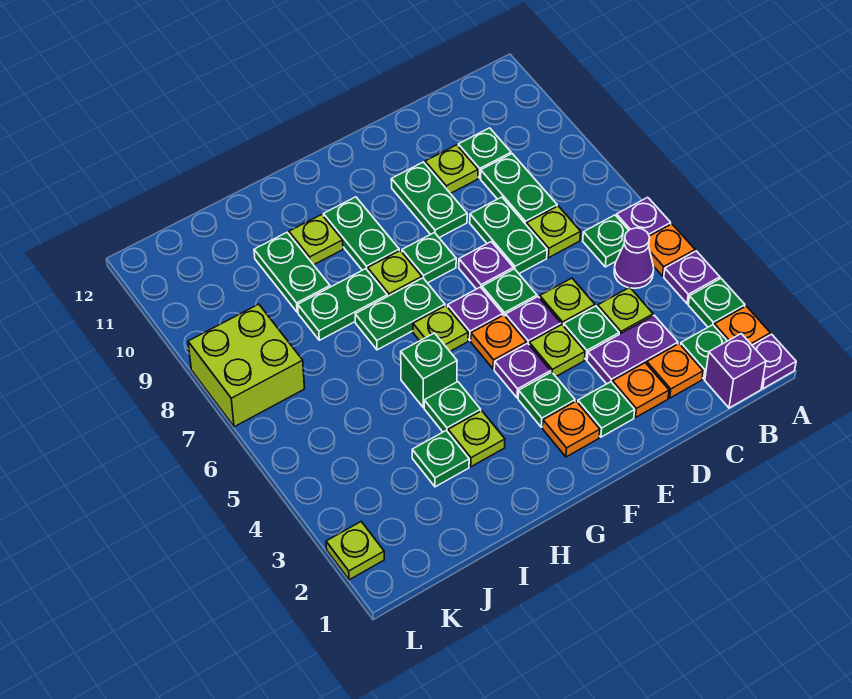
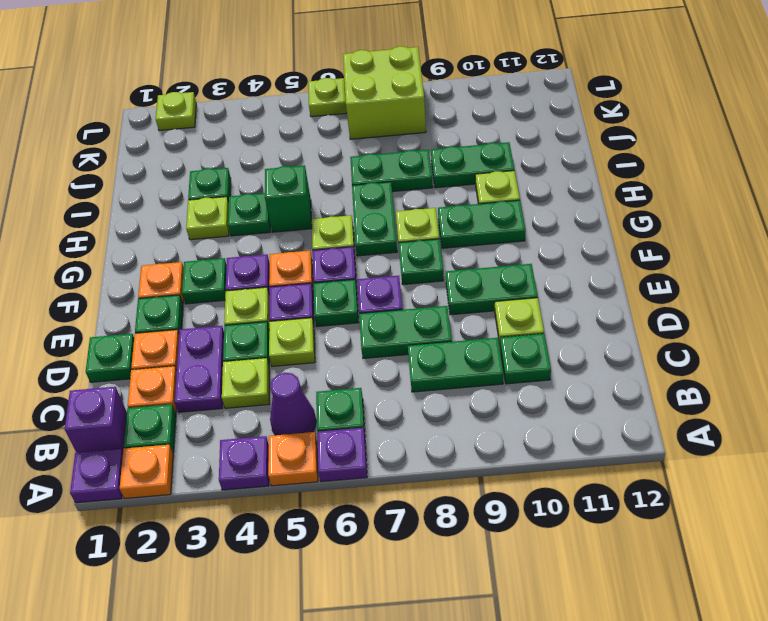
green plate A3 level 1 -> green plate D1 level 1
lime plate C7 level 1 -> lime plate L6 level 1
green plate H8:I8 level 1 -> green plate I7:I8 level 1

